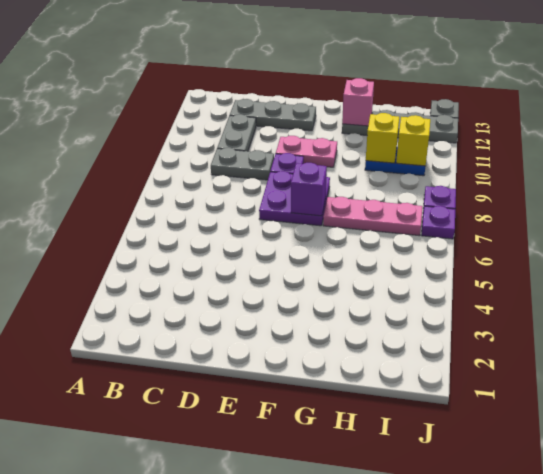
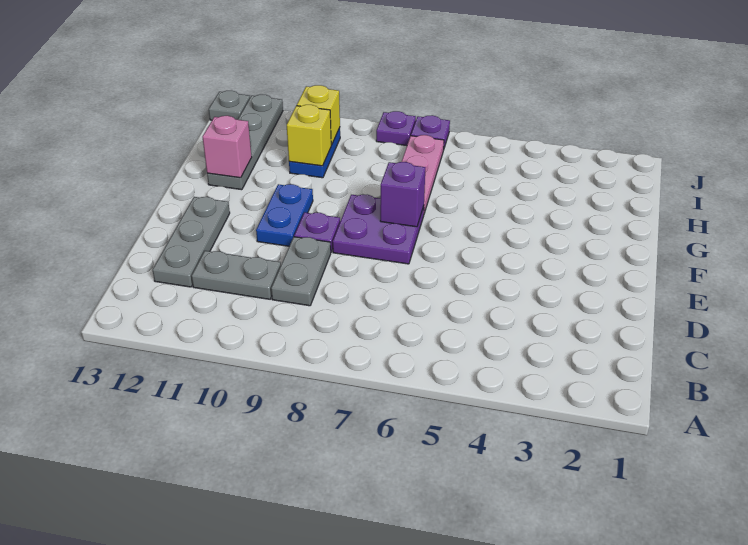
pink plate E10:F10 level 1 -> blue plate E10:F10 level 1

